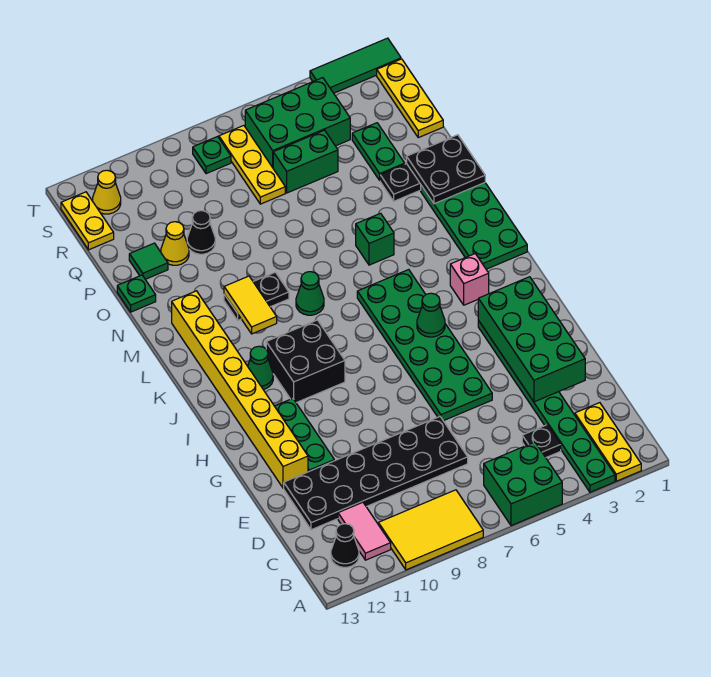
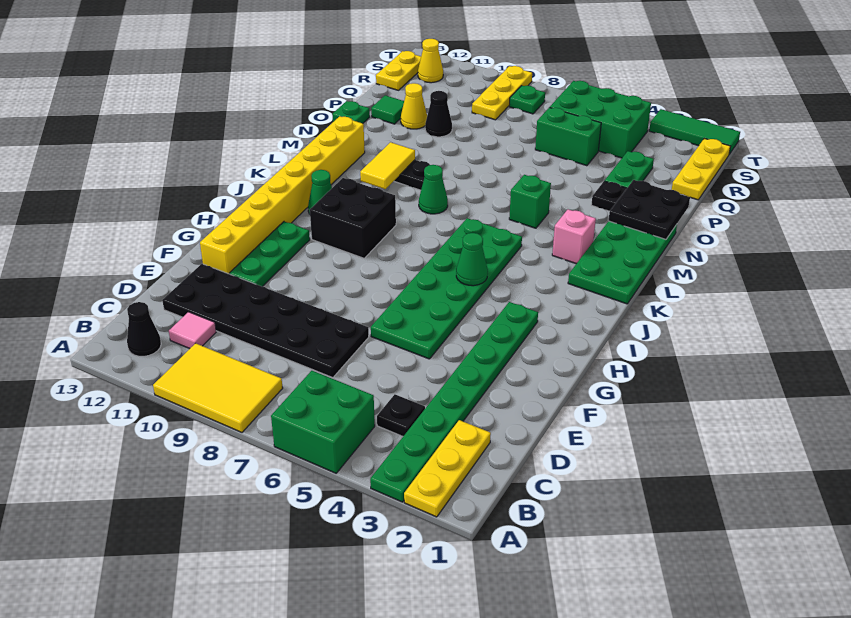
pink tile B11:C11 level 1 -> pink tile C11 level 1
green brick E2:H3 level 2 -> none
pink brick J3 level 1 -> pink brick L3 level 1
yellow plate Q7:S7 level 1 -> yellow plate R9:T9 level 1

